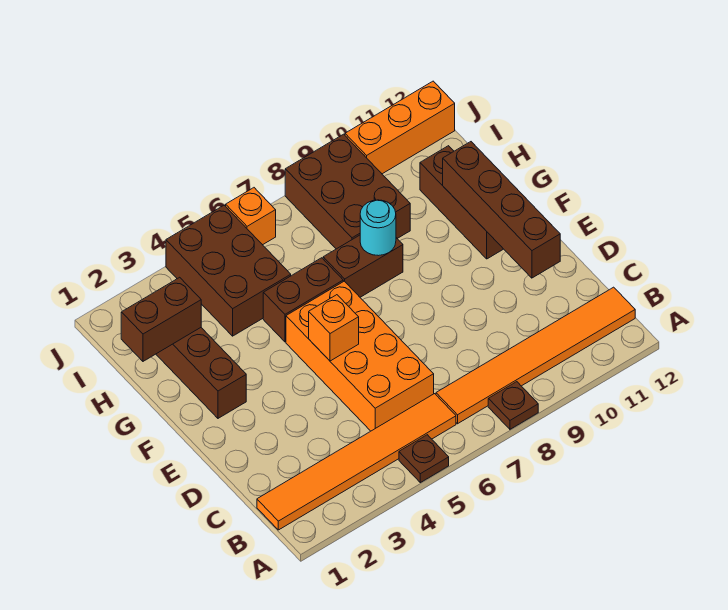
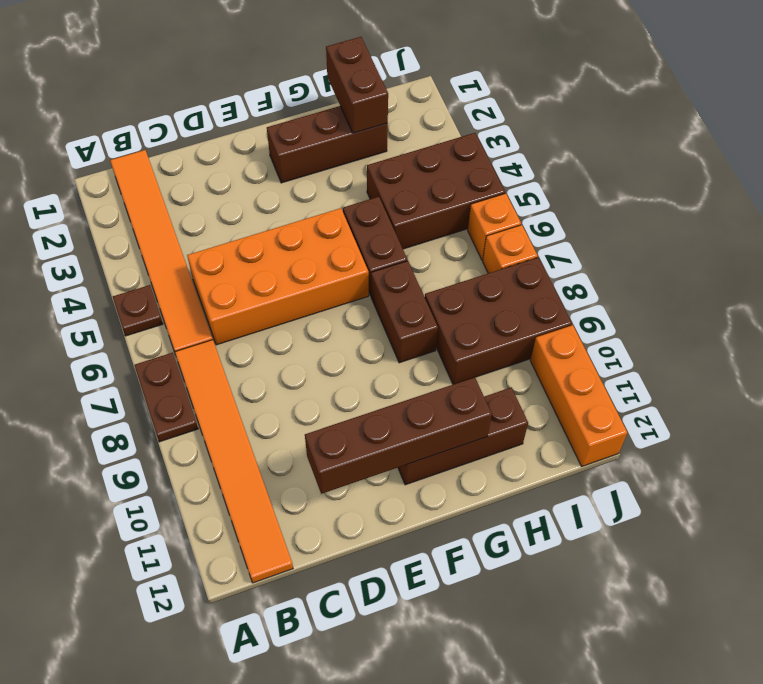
brown plate A8 level 1 -> brown plate A7:A8 level 1
orange brick E5 level 2 -> orange brick J7 level 1
cyan round brick G8 level 2 -> none

